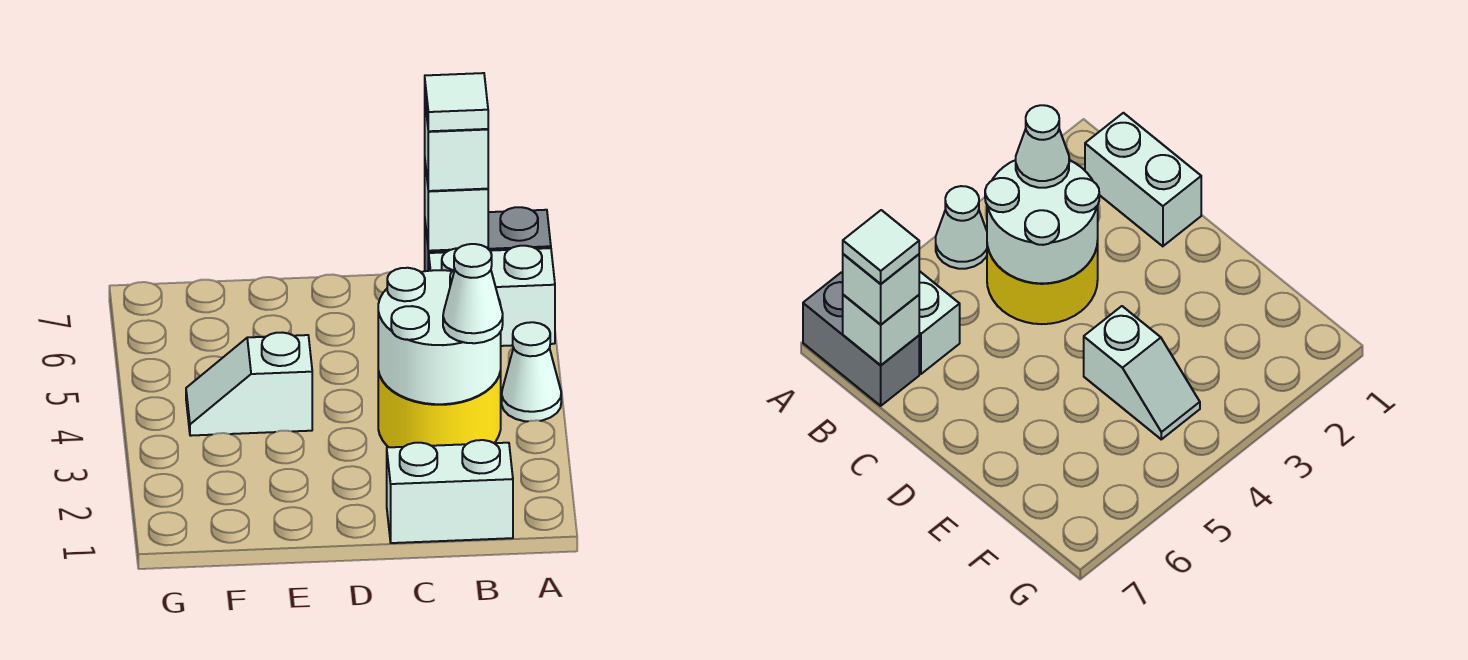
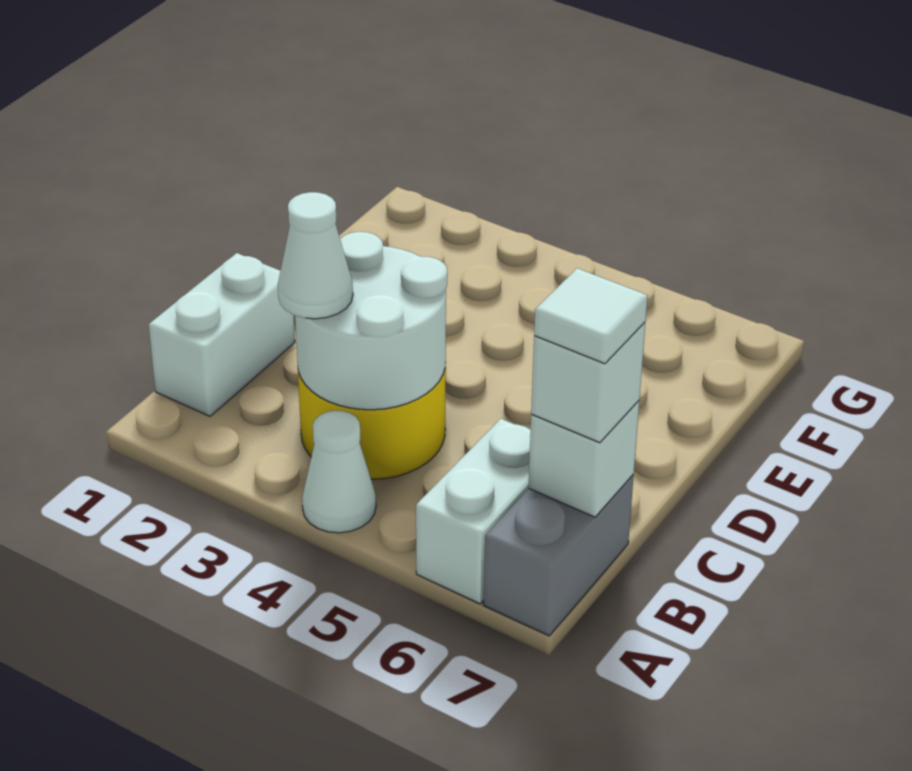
white slope E4:F4 level 1 top E -> none

